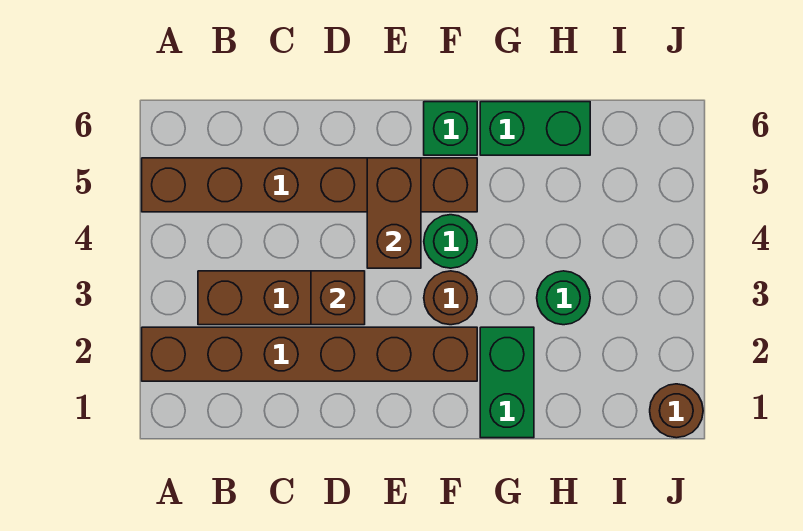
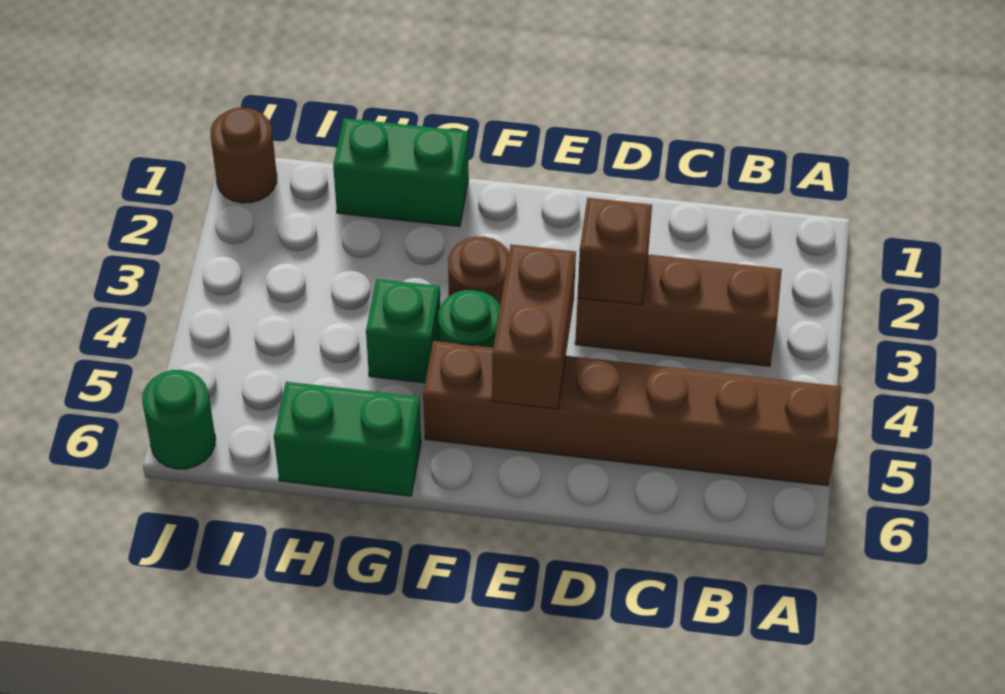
brown brick A2:F2 level 1 -> none
green brick F6 level 1 -> green brick G4 level 1
green brick G1:G2 level 1 -> green brick G1:H1 level 1
green round brick H3 level 1 -> green round brick J6 level 1

